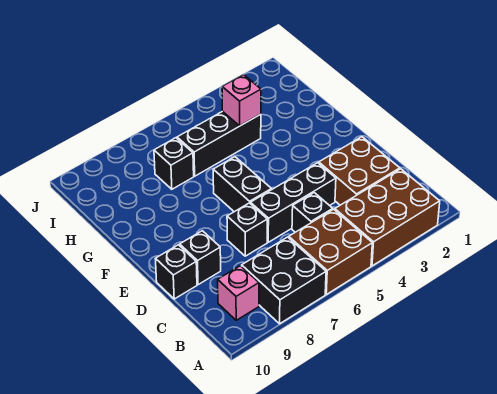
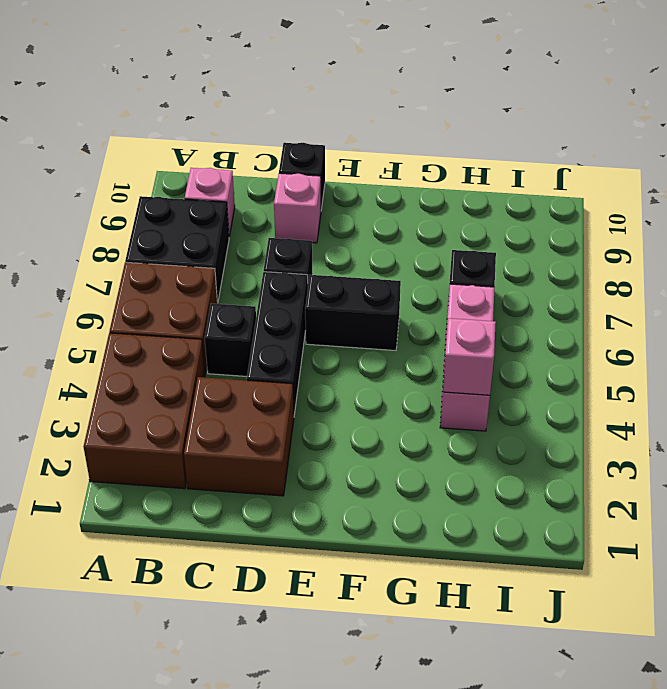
black brick D9 level 1 -> pink brick D9 level 1
black brick H4:H6 level 1 -> pink brick H4:H6 level 1

